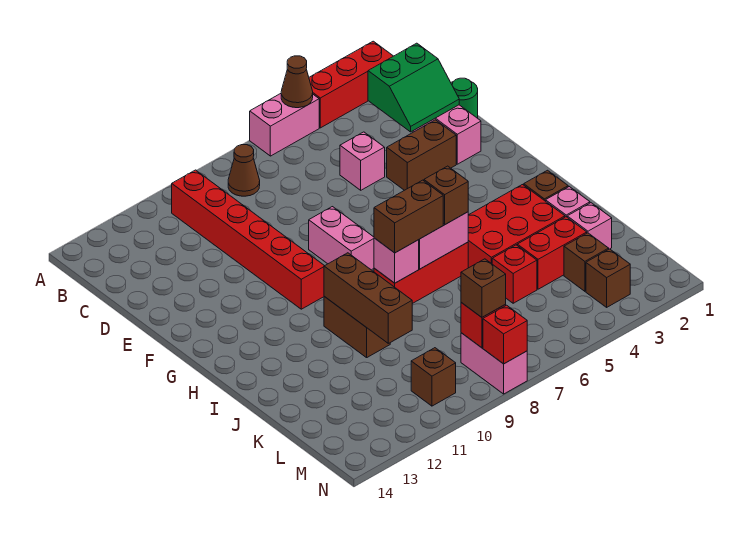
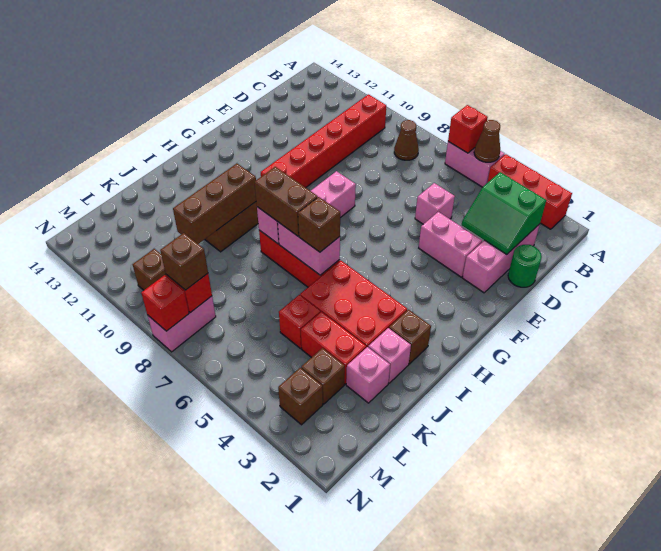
none -> red brick A6 level 2
brown brick E3:E4 level 1 -> pink brick E3:E4 level 1

